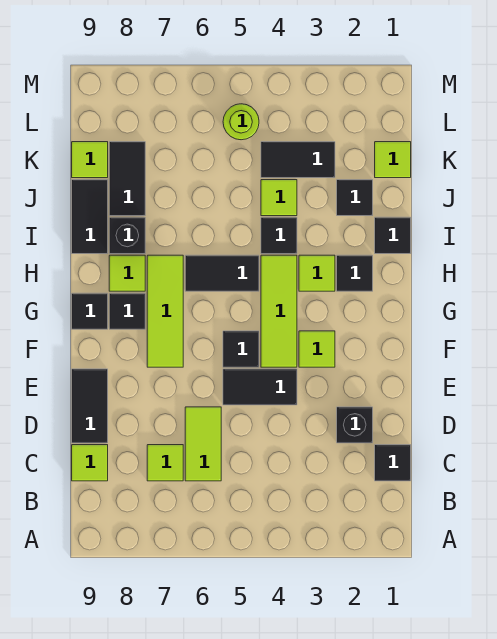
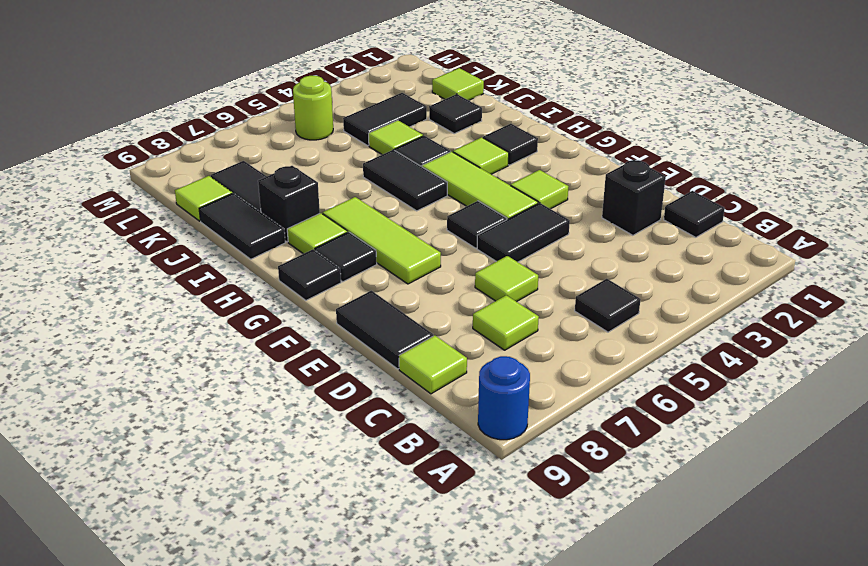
none -> blue round brick A9 level 1
lime tile C6:D6 level 1 -> lime tile D6 level 1
black tile H5:H6 level 1 -> black tile H5:I5 level 1
black tile I1 level 1 -> black tile B5 level 1

